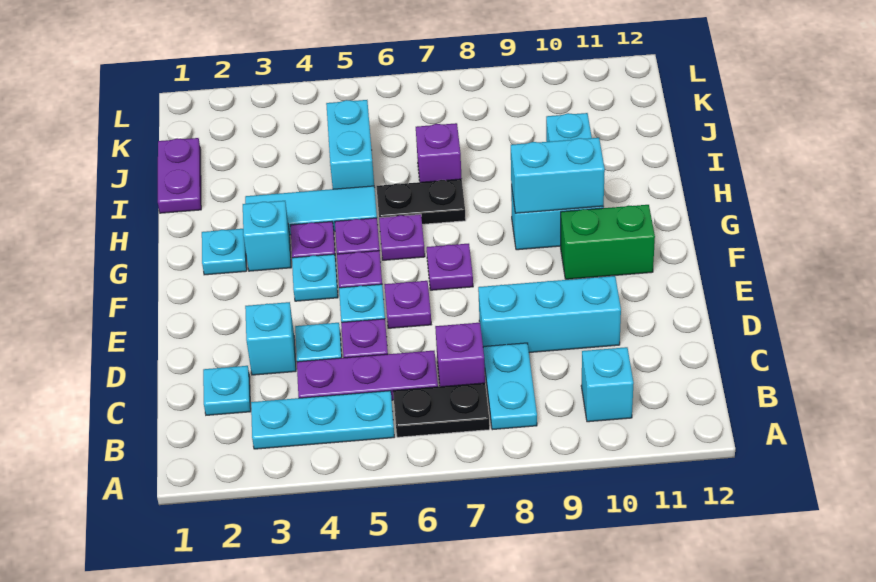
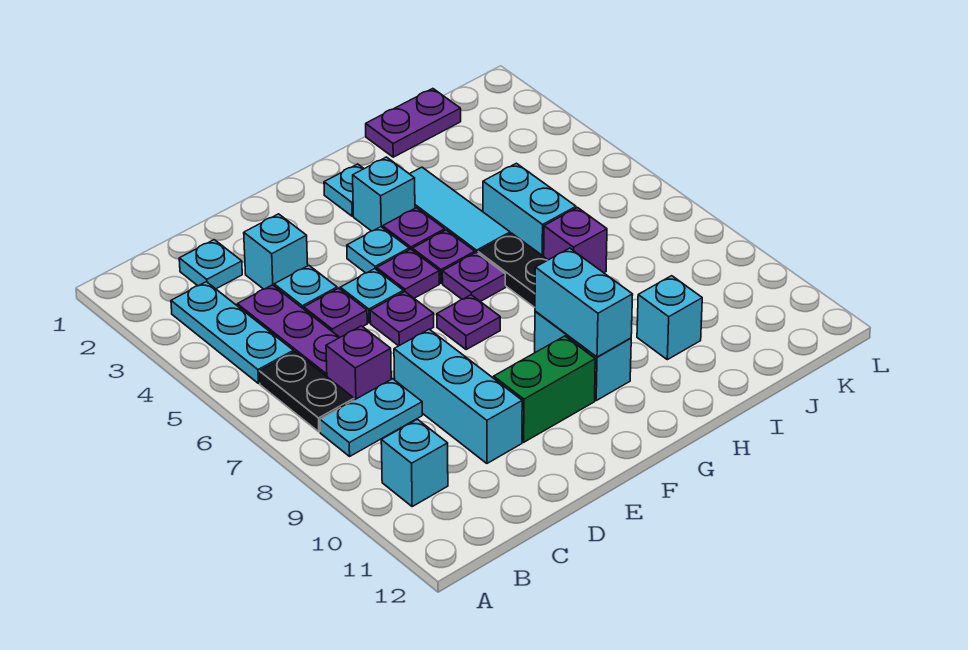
green brick F10:F11 level 1 -> green brick E10:F10 level 1
cyan brick I5:J5 level 1 -> cyan brick I5:I6 level 1

